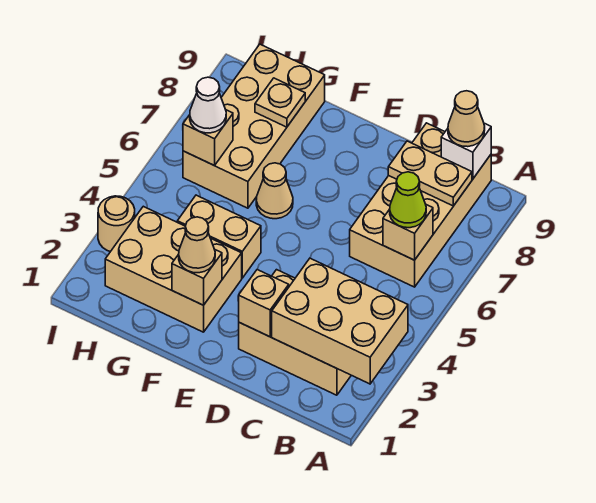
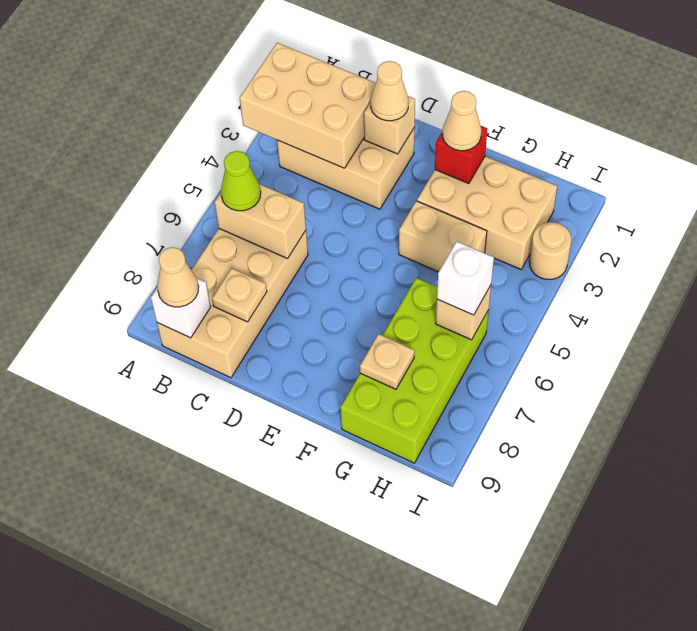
tan brick B6 level 2 -> tan brick B6:C6 level 2
tan plate B8:C8 level 2 -> tan plate C8 level 2
tan brick F2 level 2 -> red brick F2 level 2
tan cone F6 level 1 -> tan cone D2 level 3
tan brick G6:H9 level 1 -> lime brick G6:H9 level 1
white cone H6 level 3 -> white brick H6 level 3

